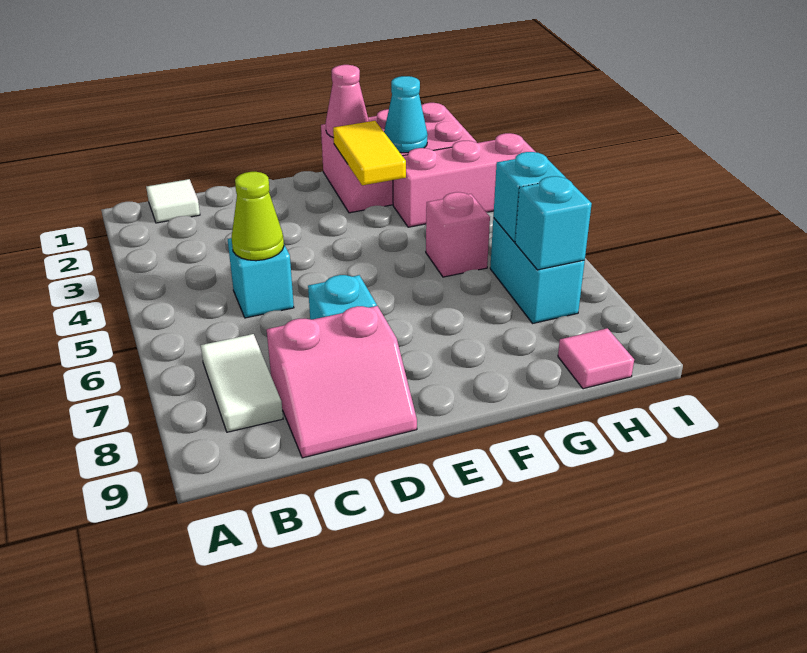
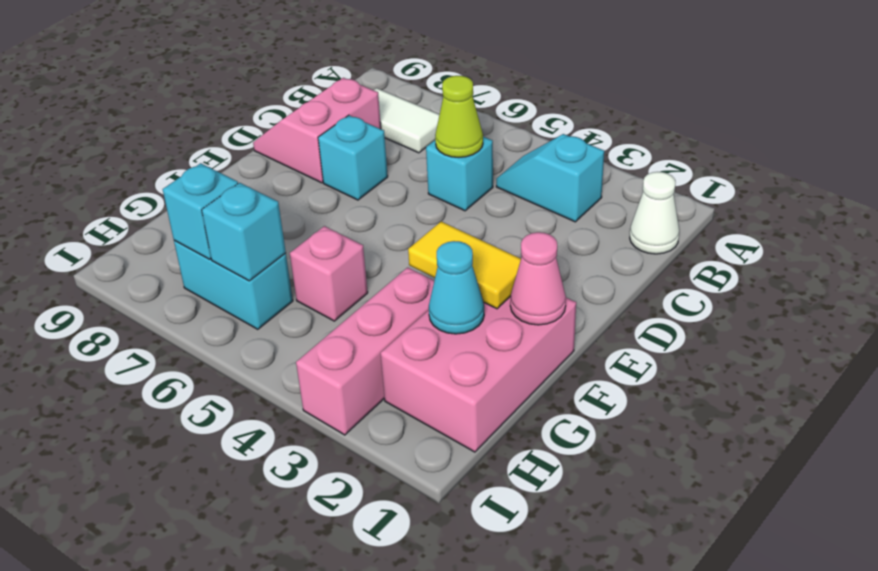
white tile B1 level 1 -> white cone B1 level 1
none -> cyan slope B3:B4 level 1 top 3
pink tile H9 level 1 -> none

